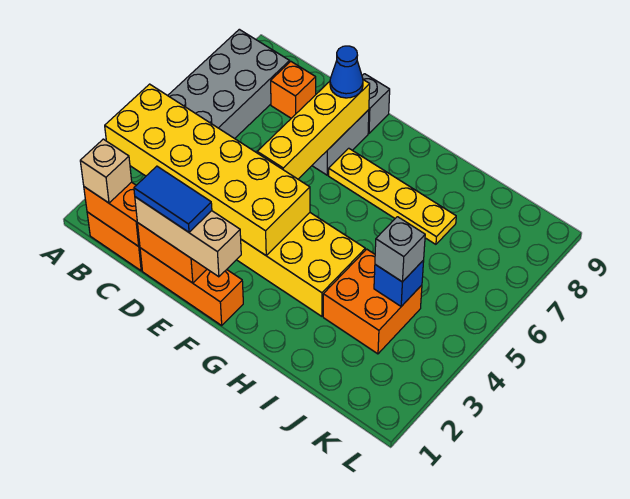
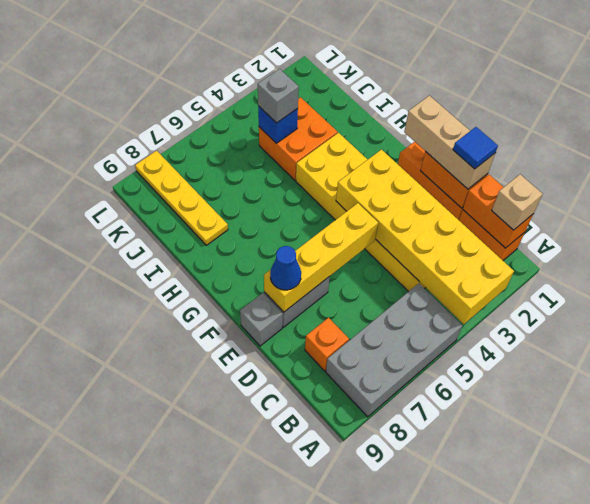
blue tile D1:E1 level 4 -> blue tile D1 level 4
yellow plate F7:I7 level 1 -> yellow plate I8:L8 level 1

